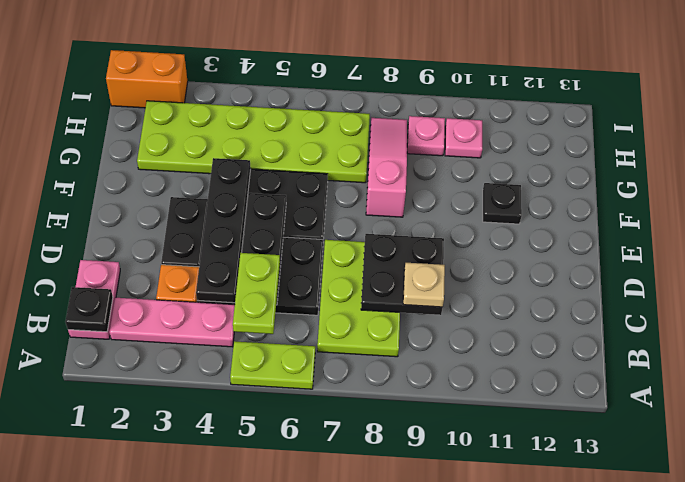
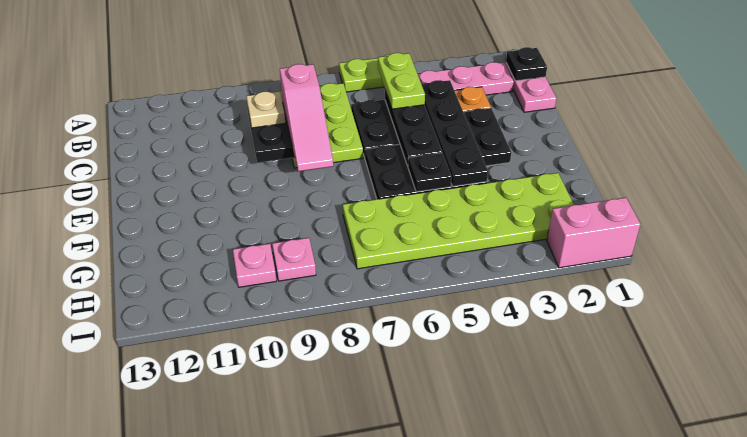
pink slope F8:H8 level 1 top F -> pink slope C8:E8 level 3 top C
black plate F11 level 1 -> black plate F5 level 2
orange brick I1:I2 level 1 -> pink brick I1:I2 level 1

